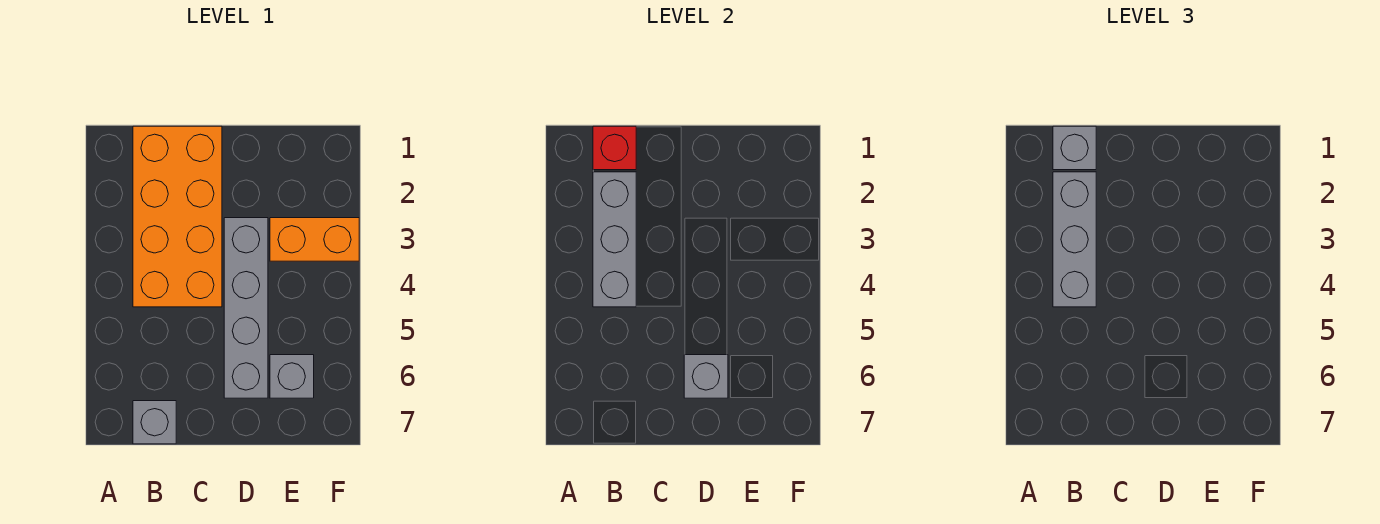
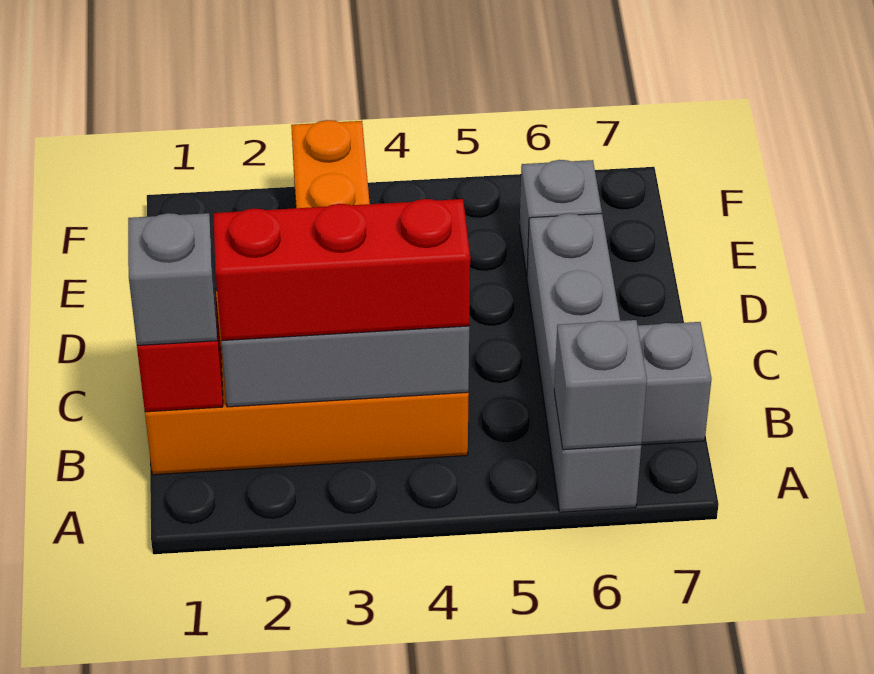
grey brick B2:B4 level 3 -> red brick B2:B4 level 3
grey brick D3:D6 level 1 -> grey brick A6:D6 level 1
grey brick D6 level 2 -> grey brick A6 level 2

